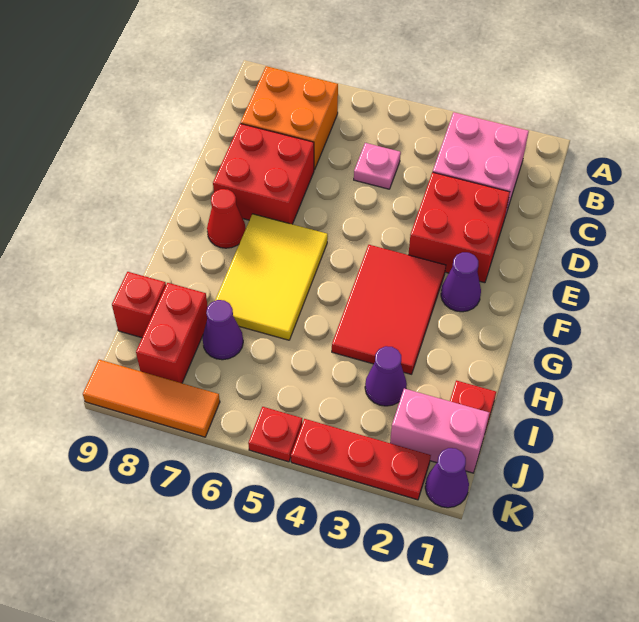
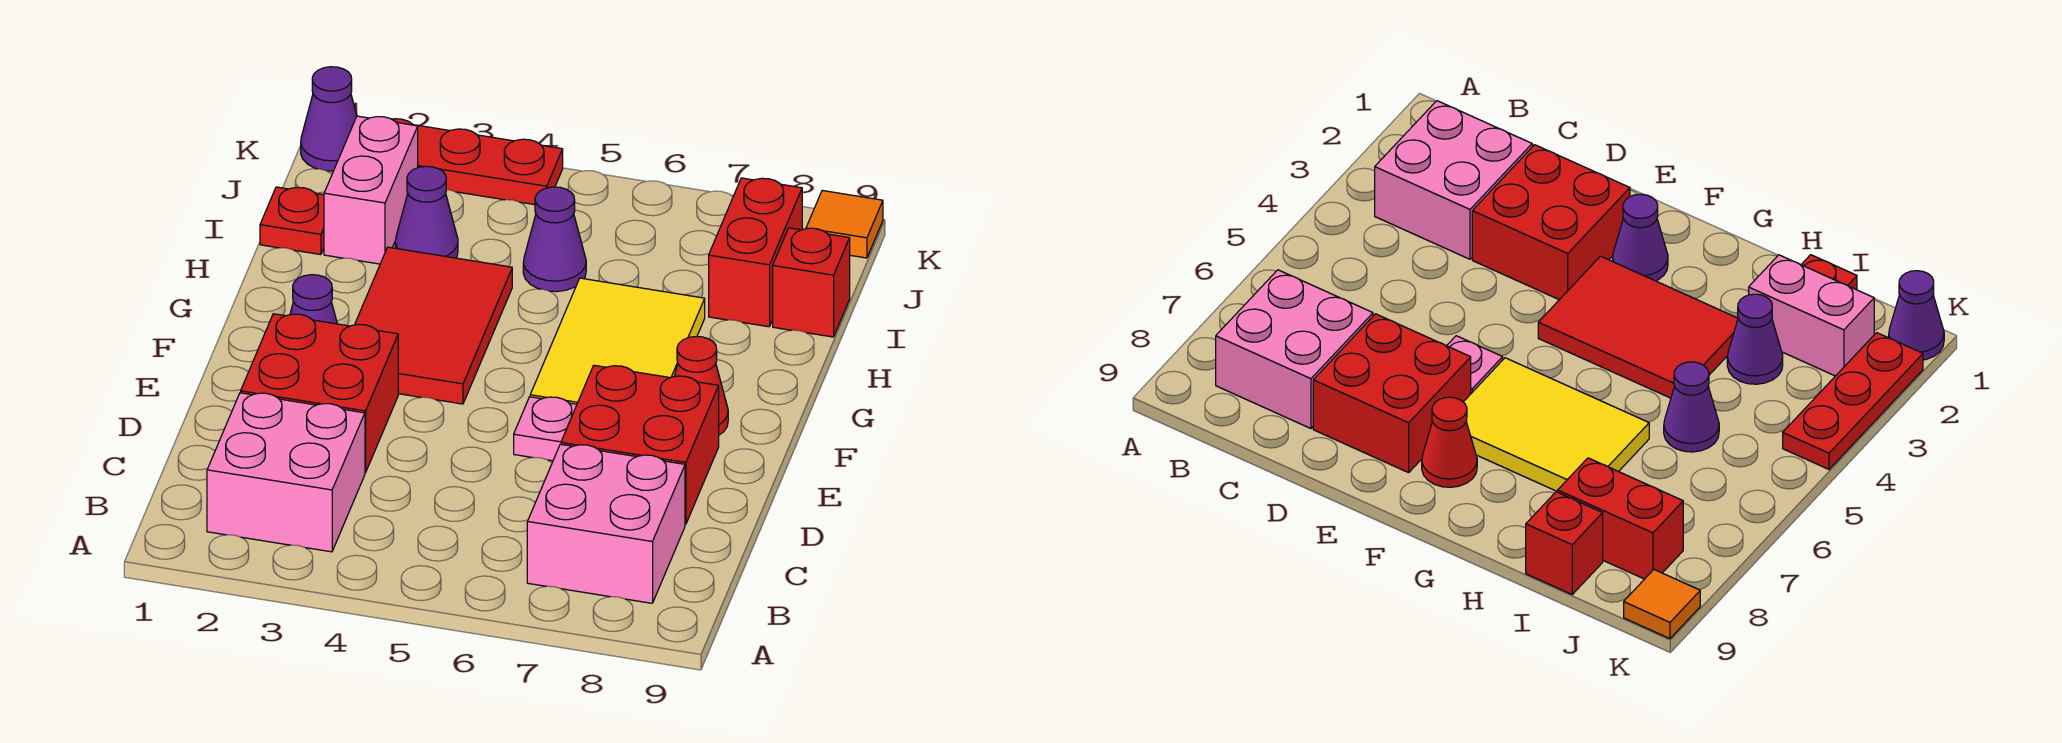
orange brick B7:C8 level 1 -> pink brick B7:C8 level 1
pink plate C5 level 1 -> pink plate E6 level 1
purple cone I7 level 1 -> purple cone I5 level 1
pink brick J1:J2 level 1 -> pink brick I2:J2 level 1
red plate K5 level 1 -> none
orange tile K7:K9 level 1 -> orange tile K9 level 1

